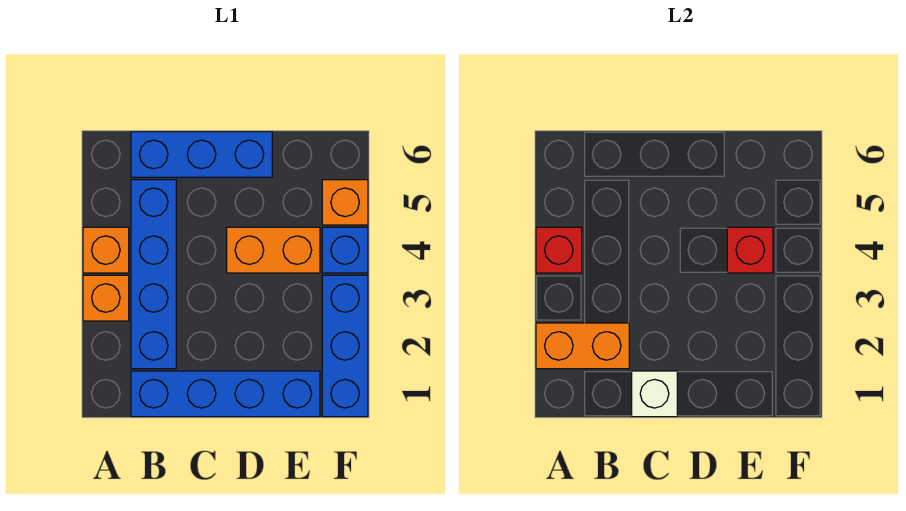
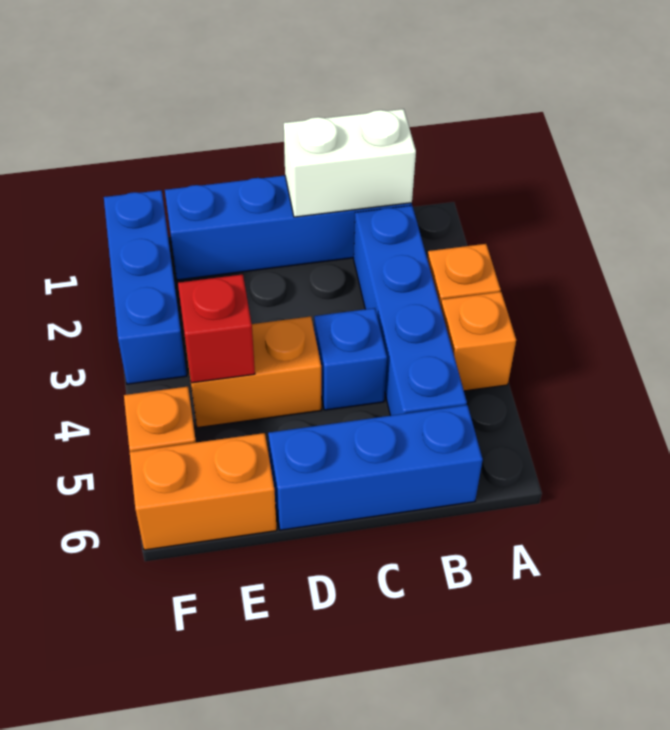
orange brick A2:B2 level 2 -> orange brick E6:F6 level 1
red brick A4 level 2 -> none
white brick C1 level 2 -> white brick B1:C1 level 2
blue brick F4 level 1 -> blue brick C4 level 1

